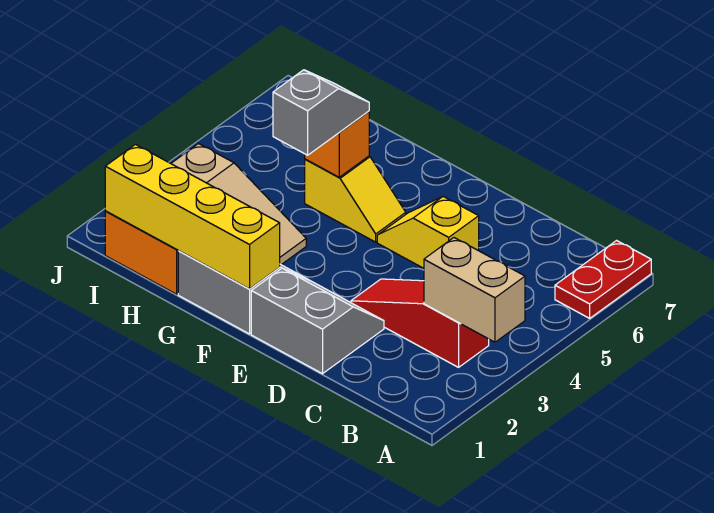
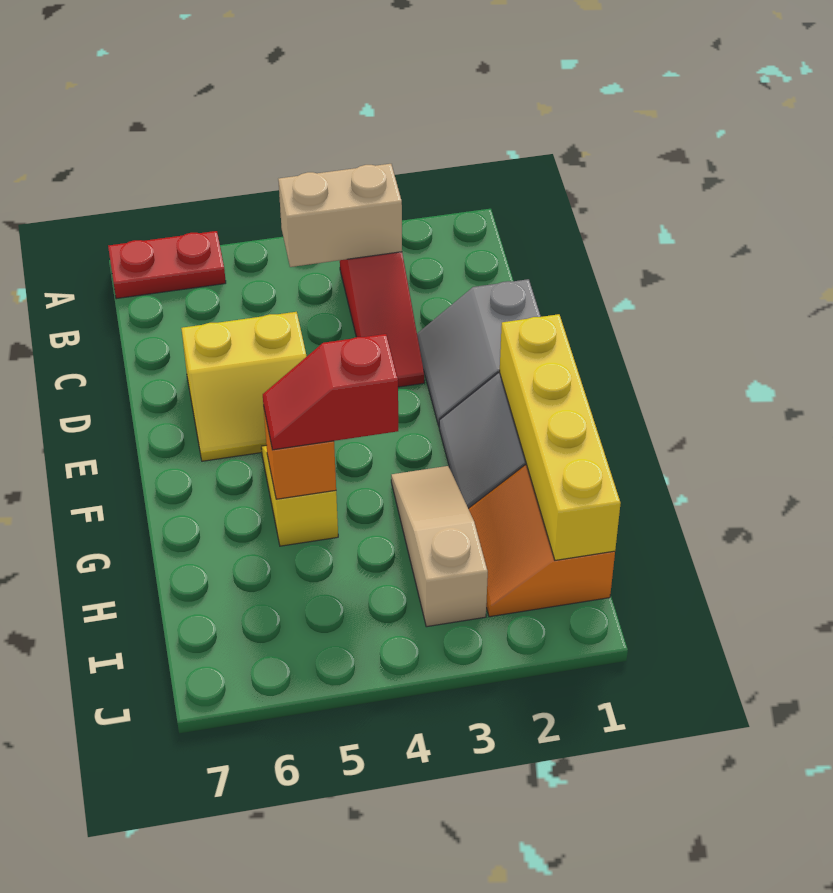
tan brick A3:B3 level 2 -> tan brick B3:B4 level 2
yellow slope D5:E5 level 1 top D -> yellow slope D5:E6 level 1 top D
grey slope G4:G5 level 3 top 4 -> red slope G4:G5 level 3 top 4

